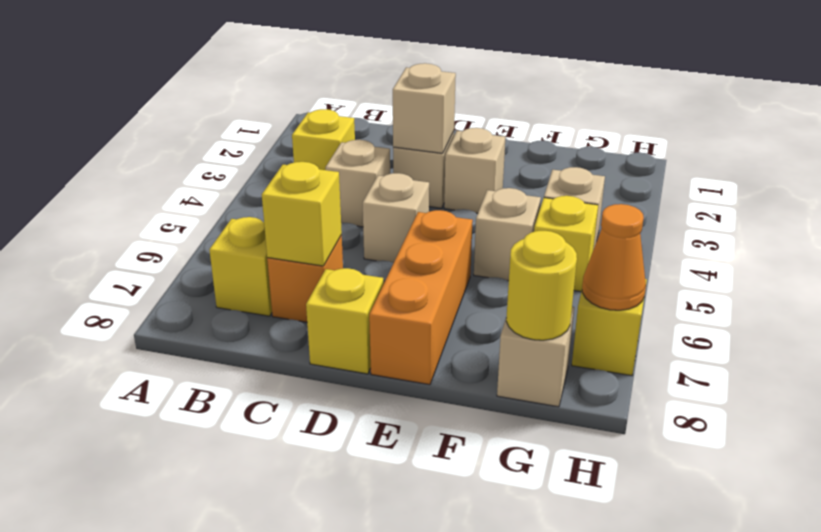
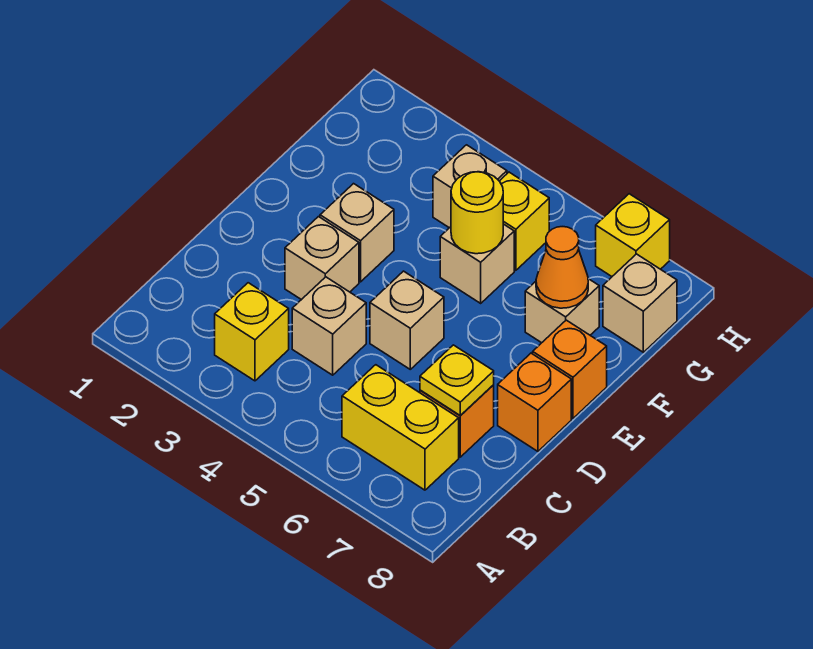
yellow brick B7 level 1 -> yellow brick B6:B7 level 1
yellow brick C7 level 2 -> yellow plate C7 level 2
tan brick D3 level 2 -> tan brick F7 level 1
yellow brick D8 level 1 -> orange brick D8 level 1
orange brick E6:E8 level 1 -> orange brick E8 level 1
yellow round brick G8 level 2 -> yellow round brick F5 level 2
orange cone H7 level 2 -> orange cone F7 level 2

